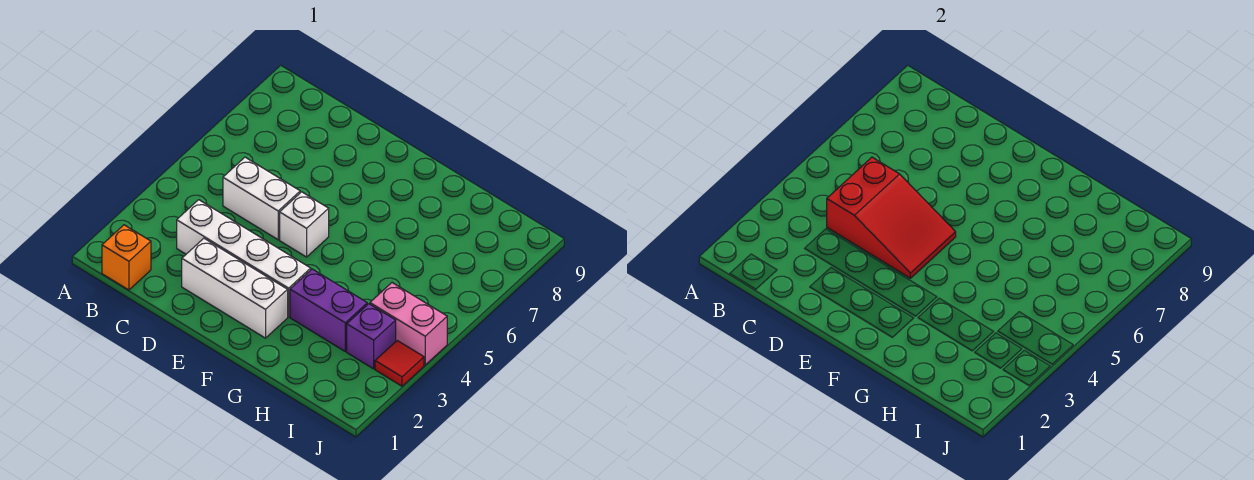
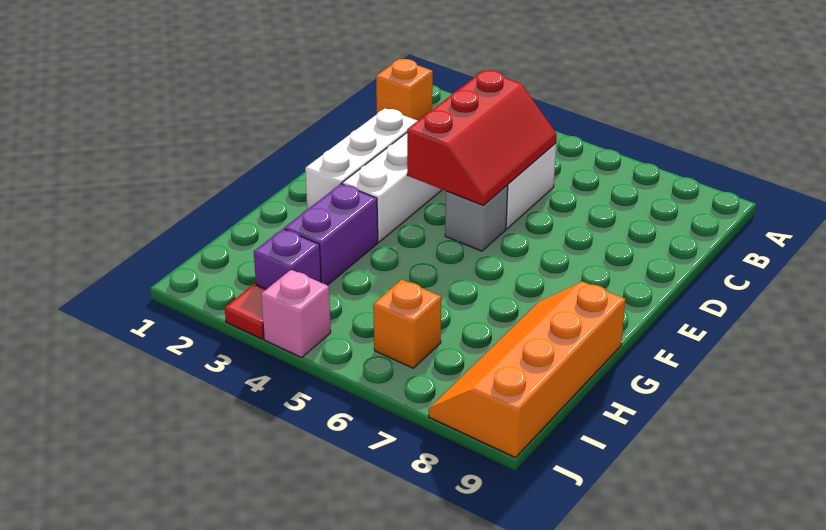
red slope C4:E5 level 2 top C -> red slope C4:E5 level 2 top 4
white brick E5 level 1 -> grey brick E5 level 1
none -> orange slope G8:J9 level 1 top 9
pink brick I4:J4 level 1 -> pink brick J4 level 1
none -> orange brick I6 level 1

